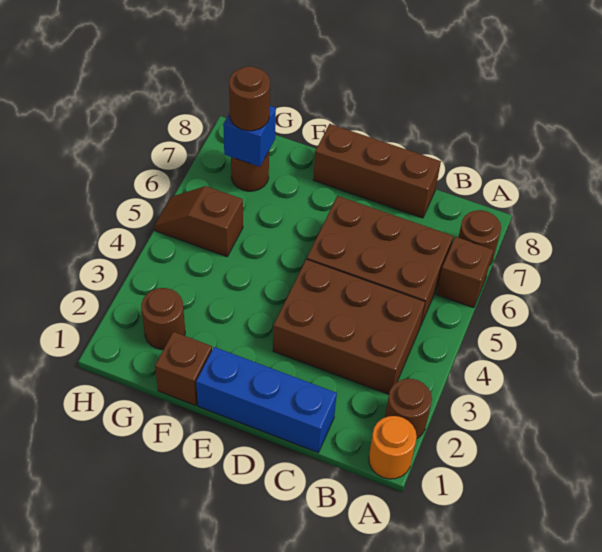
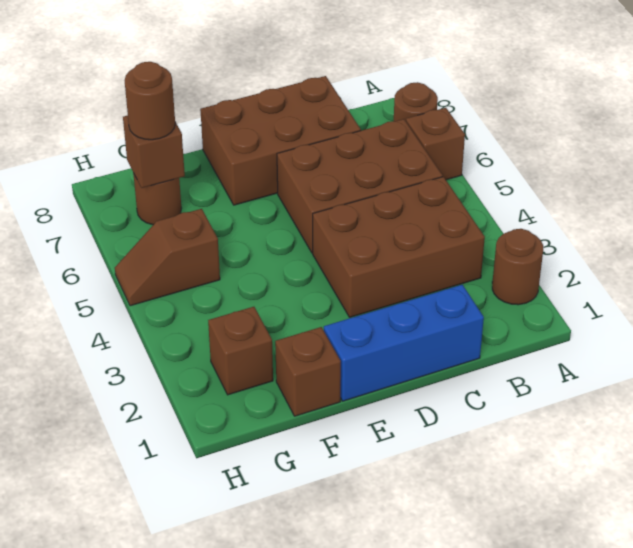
orange round brick A1 level 1 -> none
brown brick C8:E8 level 1 -> brown brick C7:E8 level 1
brown round brick G2 level 1 -> brown brick G2 level 1
blue brick G7 level 2 -> brown brick G7 level 2

